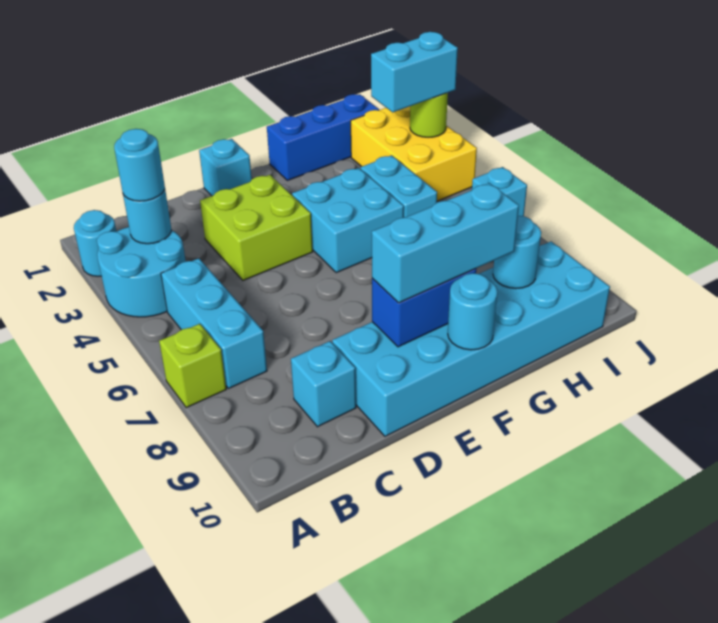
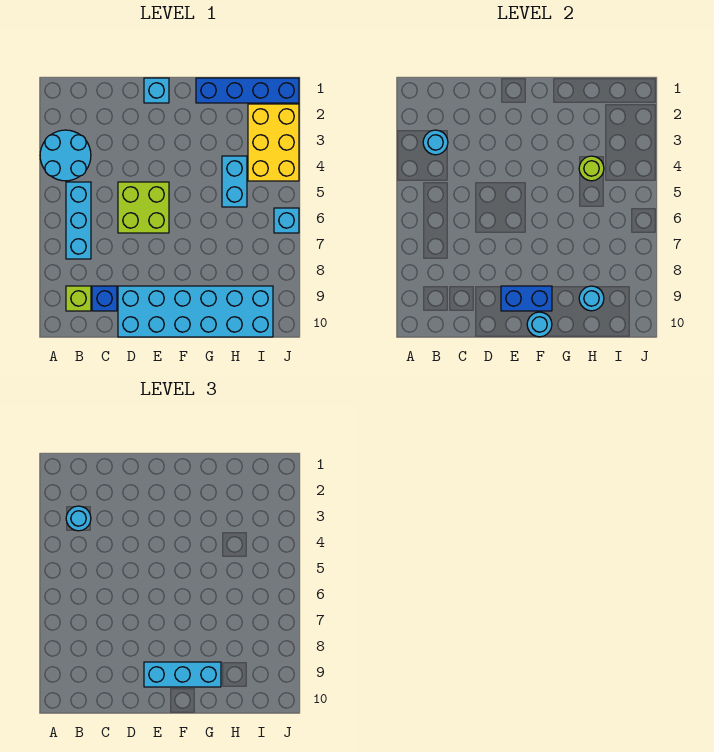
cyan round brick A2 level 1 -> none
lime brick A7 level 1 -> lime brick B9 level 1
cyan brick C9 level 1 -> blue brick C9 level 1
lime brick D3:E4 level 1 -> lime brick D5:E6 level 1
cyan brick F4:G5 level 1 -> none
blue brick G1:I1 level 1 -> blue brick G1:J1 level 1
cyan brick I3:J3 level 3 -> none
lime round brick J3 level 2 -> lime round brick H4 level 2

